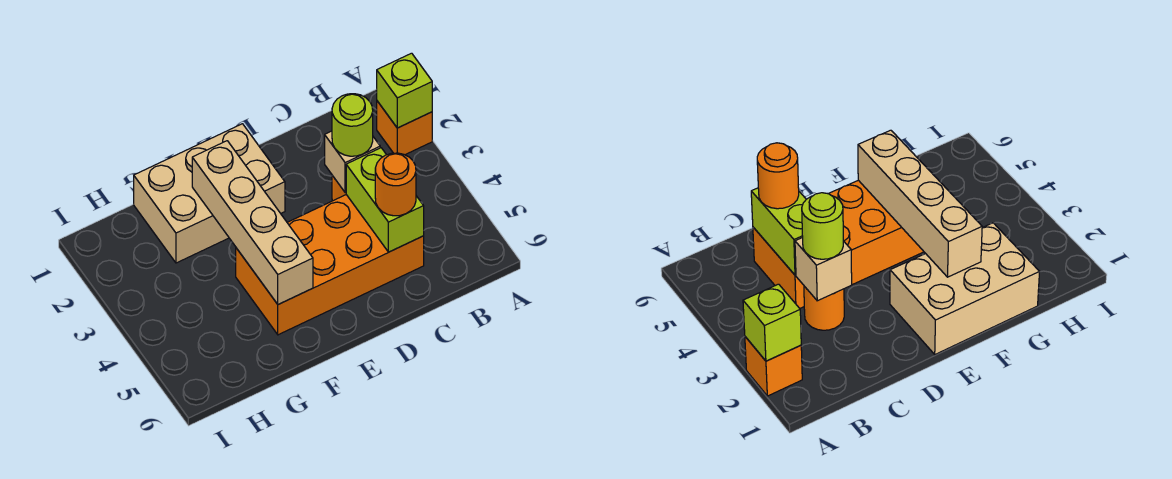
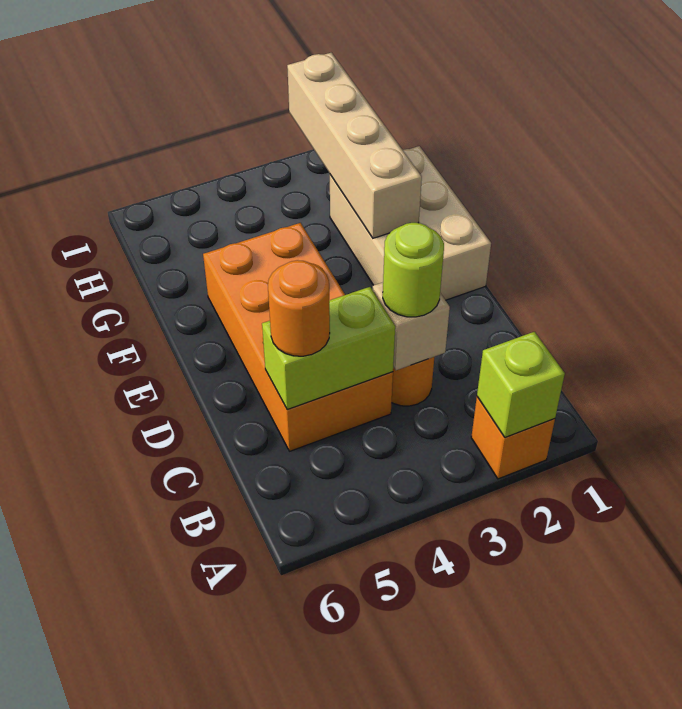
tan brick F2:F5 level 2 -> tan brick F2:I2 level 2

